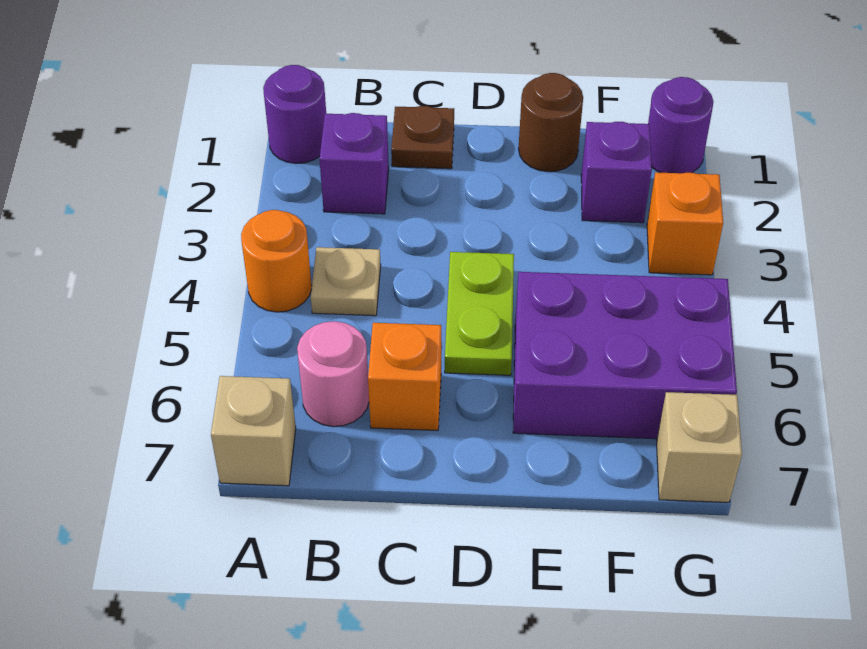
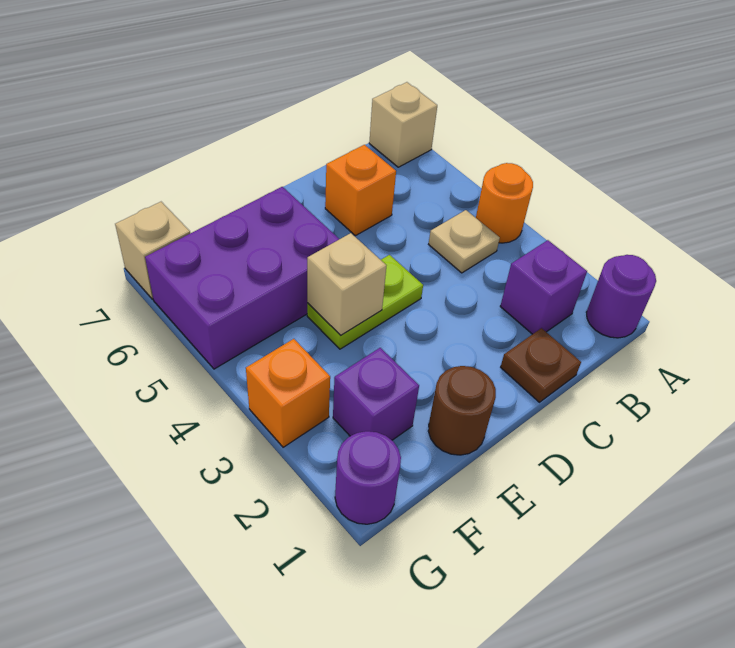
pink round brick B6 level 1 -> none
lime plate D4:D5 level 1 -> lime plate D4:E4 level 1
none -> tan brick E4 level 2

